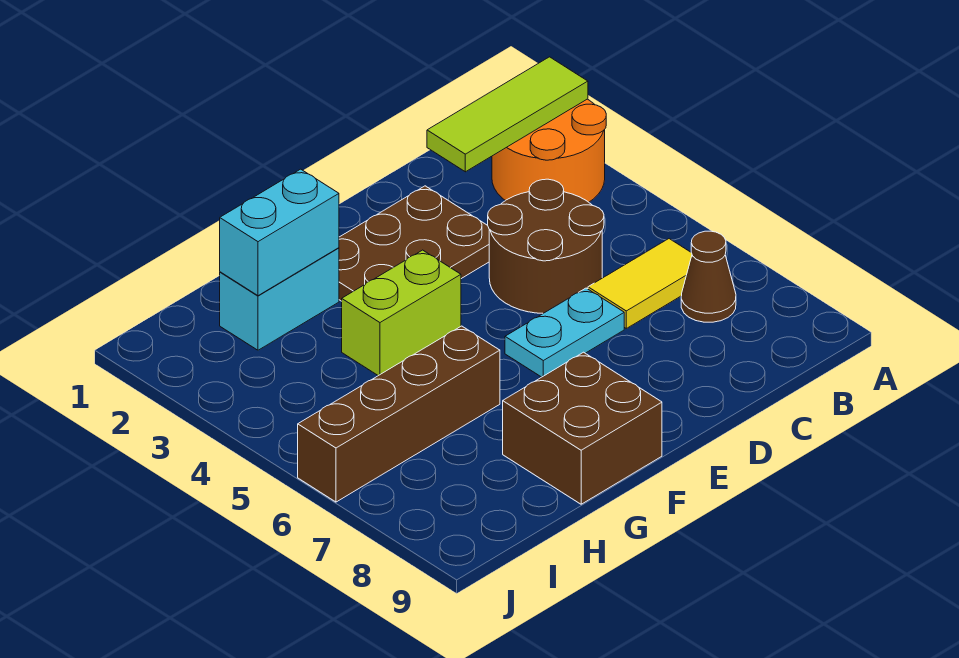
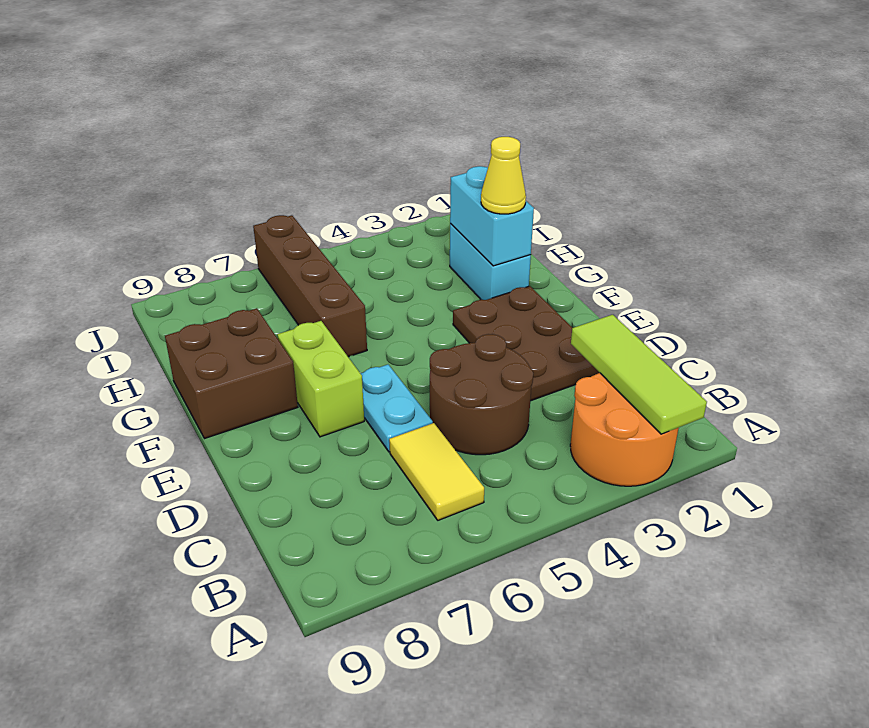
brown cone B7 level 1 -> none
lime brick F4:G4 level 1 -> lime brick E7:F7 level 1
none -> yellow cone G2 level 3

